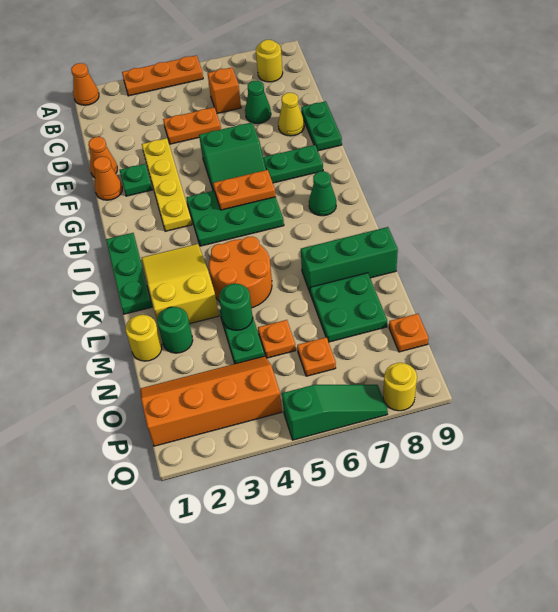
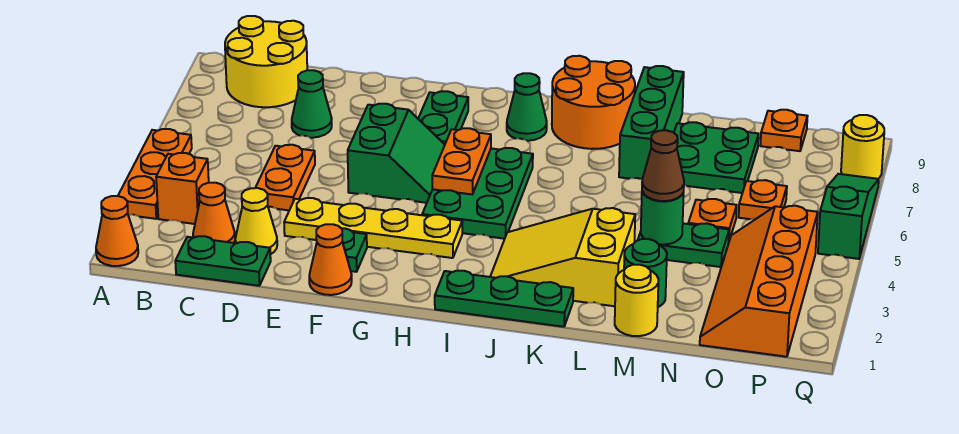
yellow round brick B8 level 1 -> yellow round brick B8:C9 level 1
orange brick C6 level 1 -> orange brick B3 level 1
orange cone E1 level 1 -> orange cone C2 level 1
yellow cone E8 level 1 -> yellow cone D2 level 1
green plate E9:F9 level 1 -> green plate C1:D1 level 1
orange round brick K4:L5 level 1 -> orange round brick J8:K9 level 1
none -> brown cone M4 level 3

